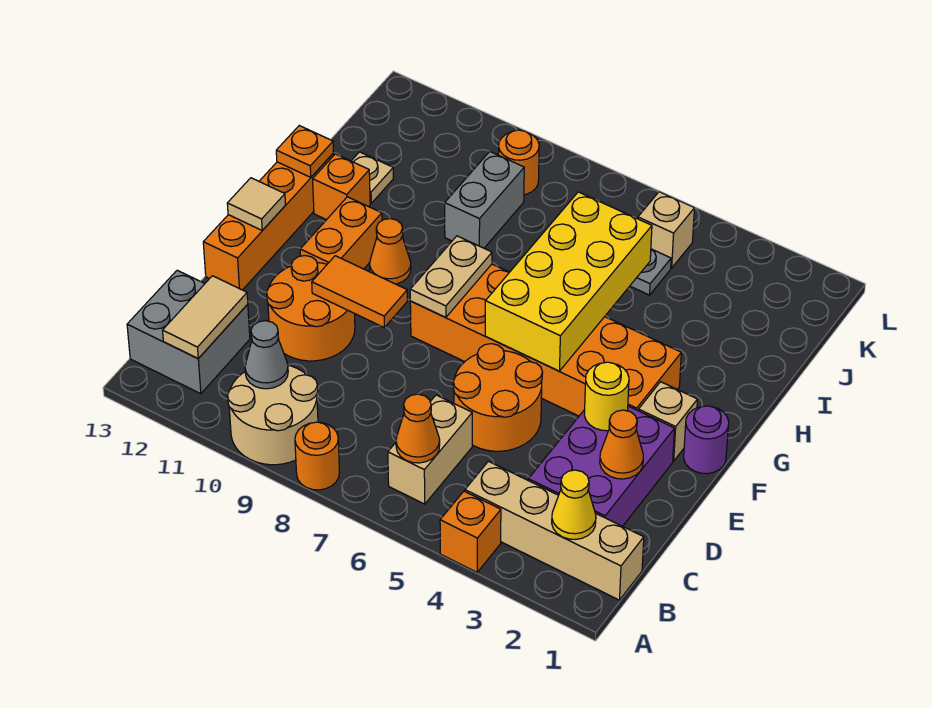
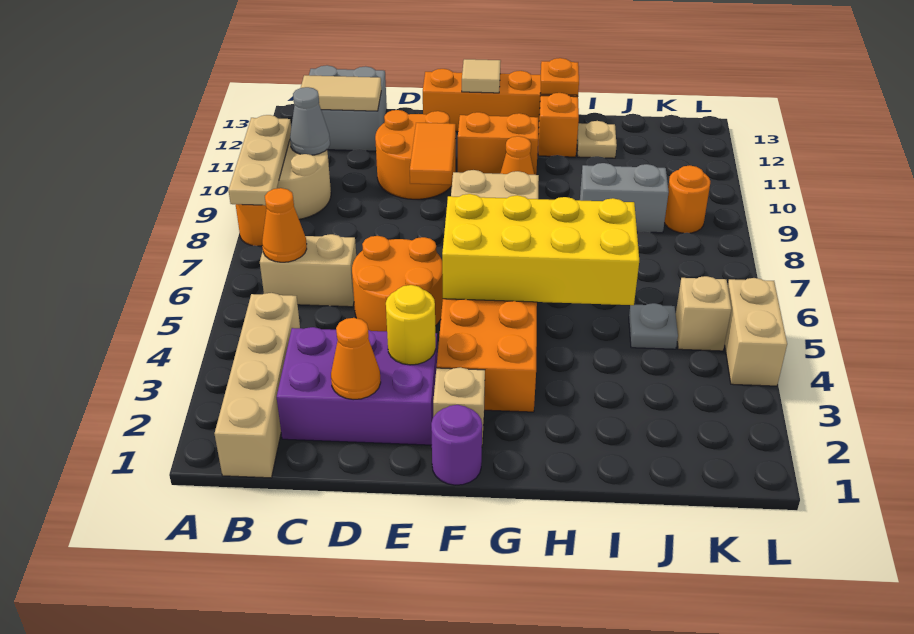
orange brick A4 level 1 -> none
none -> tan plate A8:A10 level 2
yellow cone B2 level 2 -> none
none -> tan brick L4:L5 level 1

